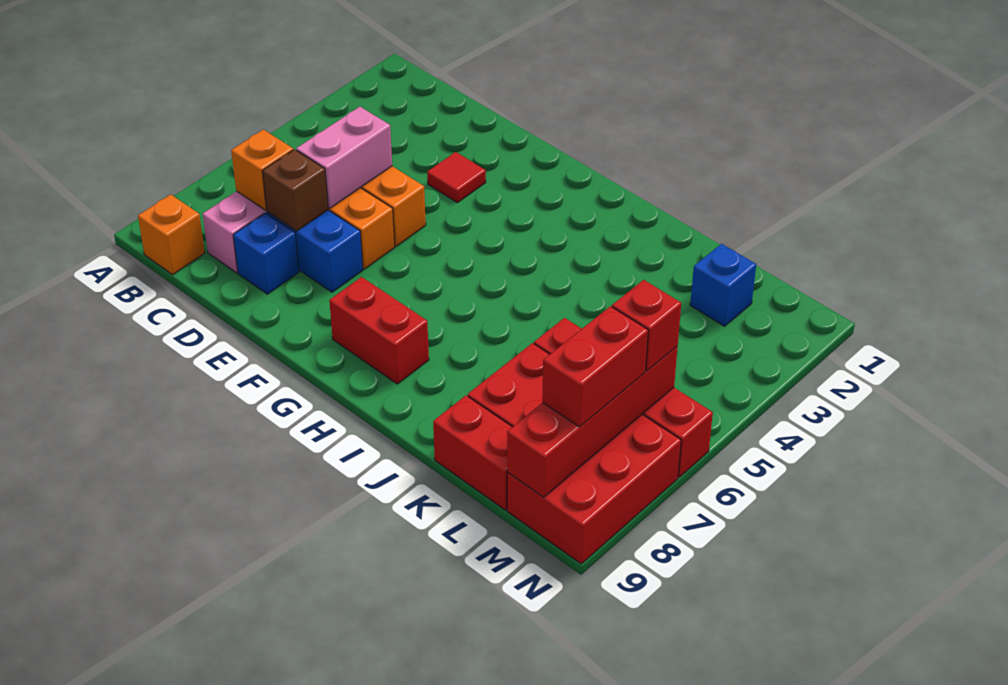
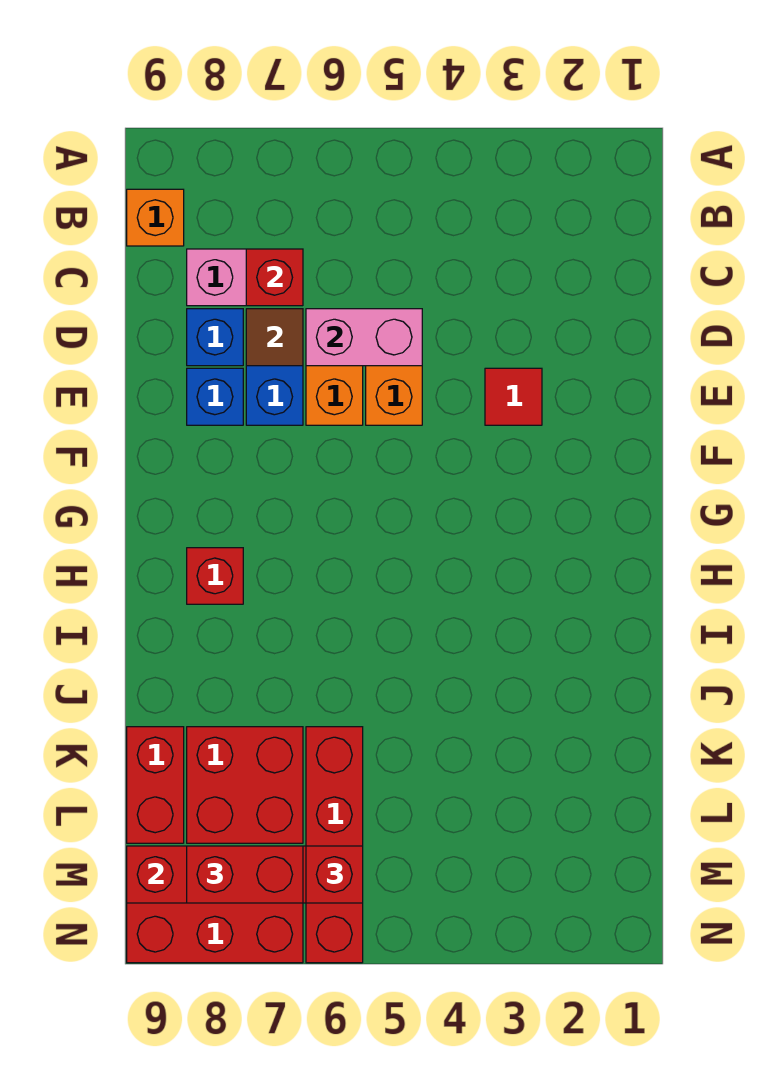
orange brick C7 level 2 -> red brick C7 level 2
brown brick D7 level 2 -> brown tile D7 level 2
red brick G8:H8 level 1 -> red brick H8 level 1
blue brick L2 level 1 -> blue brick E8 level 1

